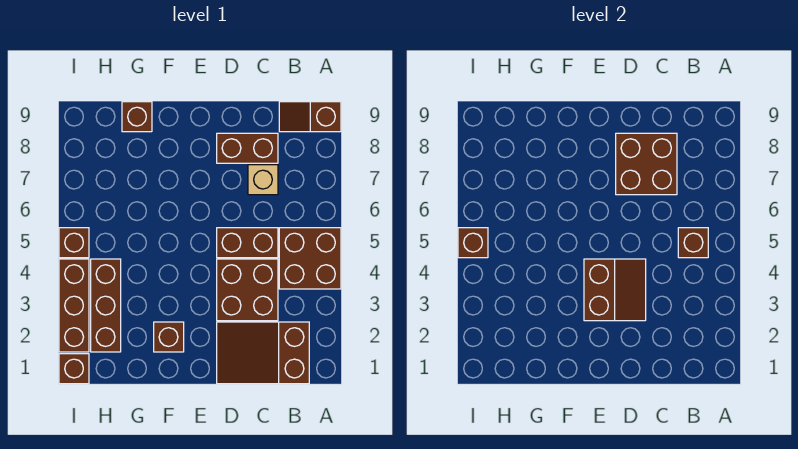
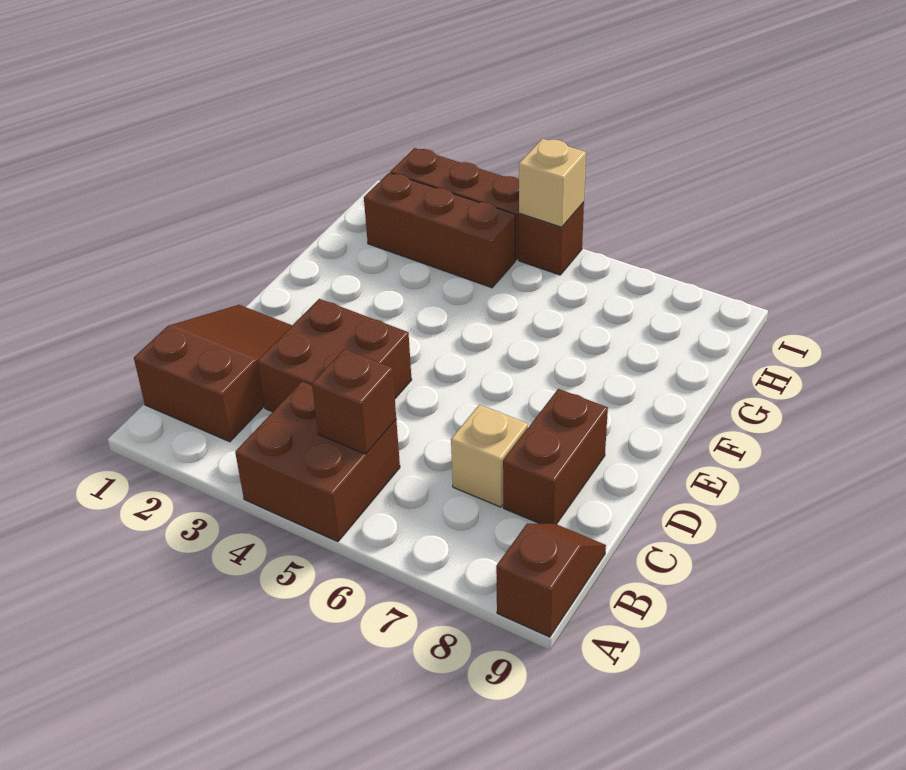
brown brick C5:D5 level 1 -> none
brown brick C7:D8 level 2 -> none
brown slope D3:E4 level 2 top E -> none
brown brick F2 level 1 -> none
brown brick G9 level 1 -> none
brown brick I1 level 1 -> none
brown brick I5 level 2 -> tan brick I5 level 2

